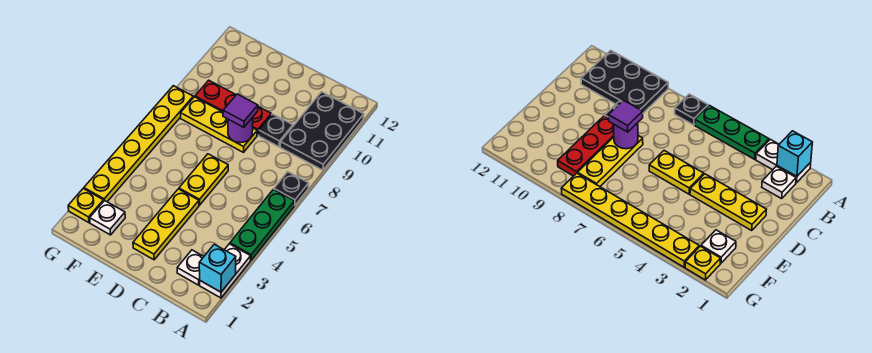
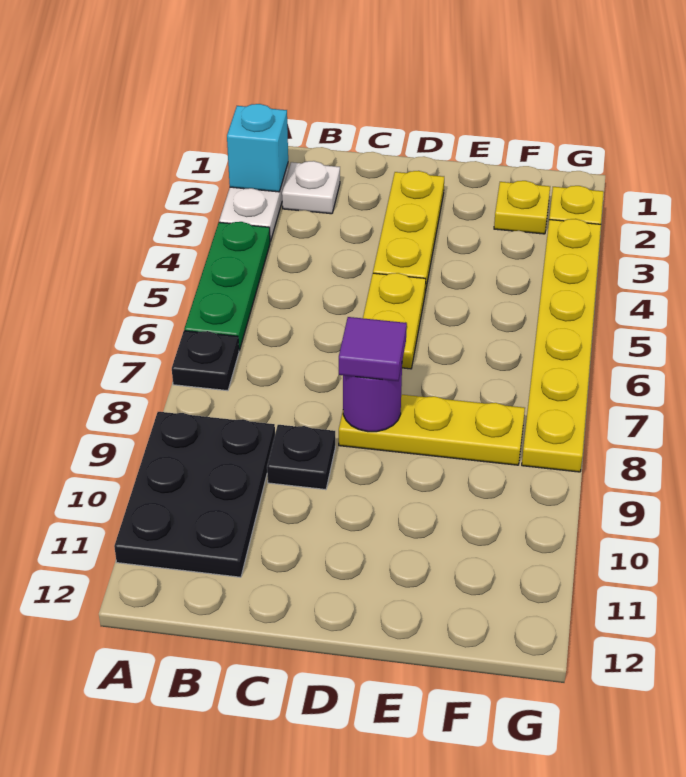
red plate D9:F9 level 1 -> none
white plate F2 level 1 -> yellow plate F2 level 1

